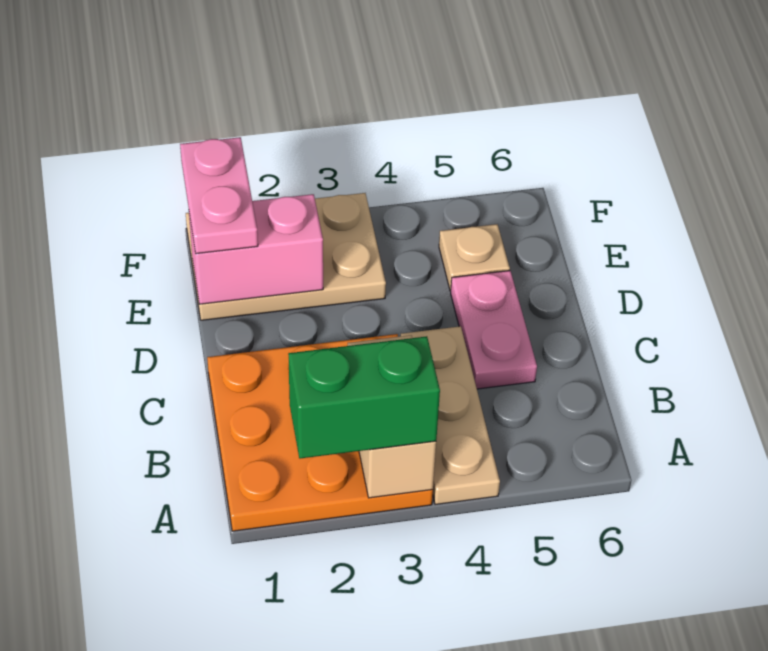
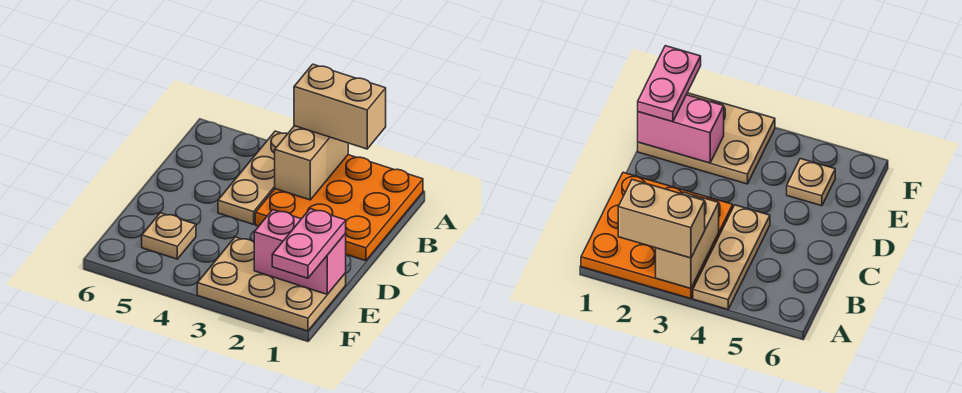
green brick A2:A3 level 3 -> tan brick A2:A3 level 3
pink plate C5:D5 level 1 -> none

